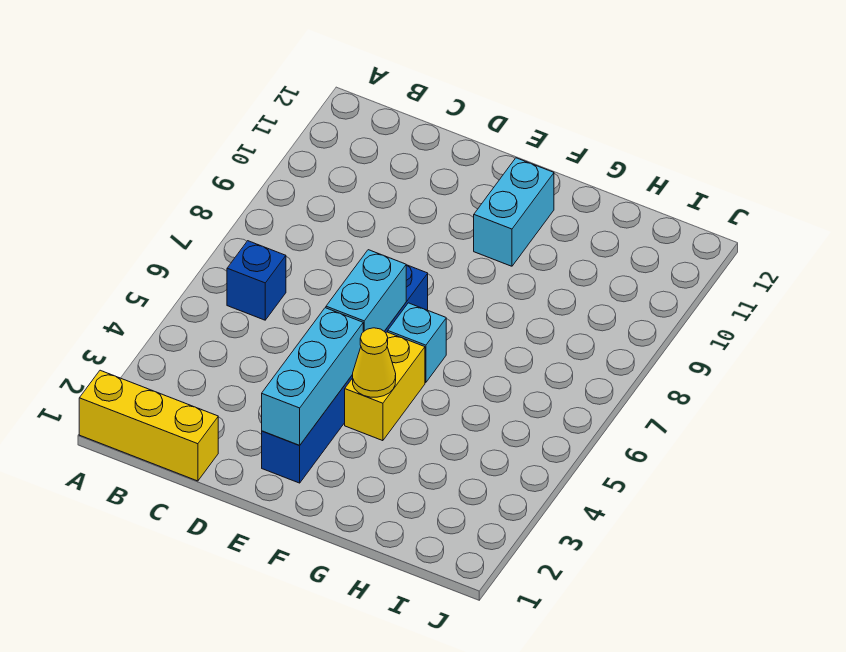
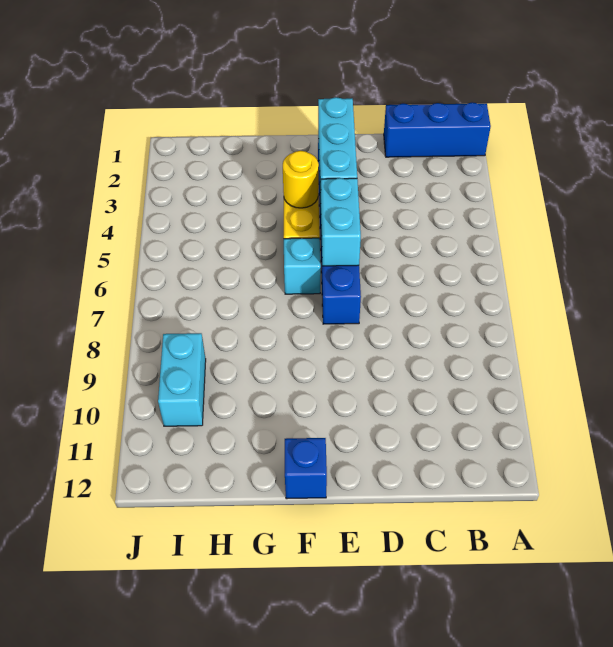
yellow brick A1:C1 level 1 -> blue brick A1:C1 level 1
blue brick B6 level 1 -> blue brick F12 level 1
yellow cone F4 level 2 -> yellow round brick F4 level 2
cyan brick F10:F11 level 1 -> cyan brick I9:I10 level 1

